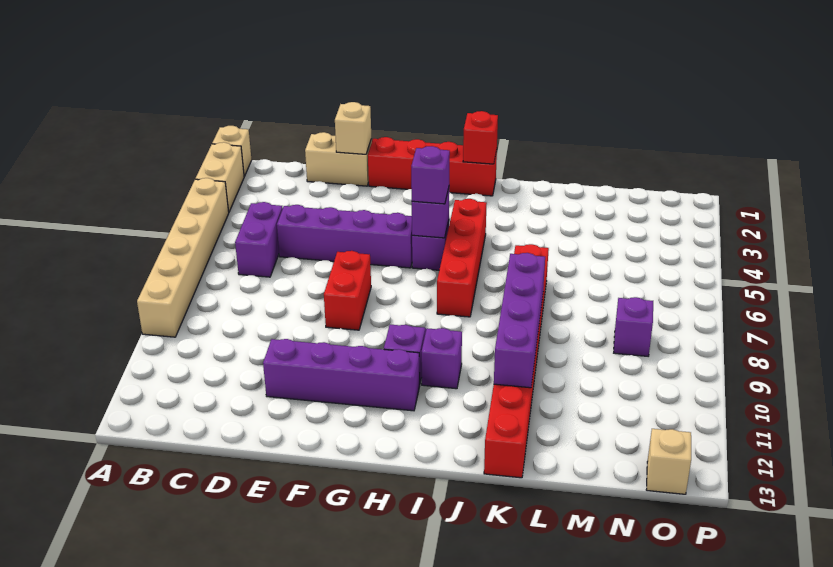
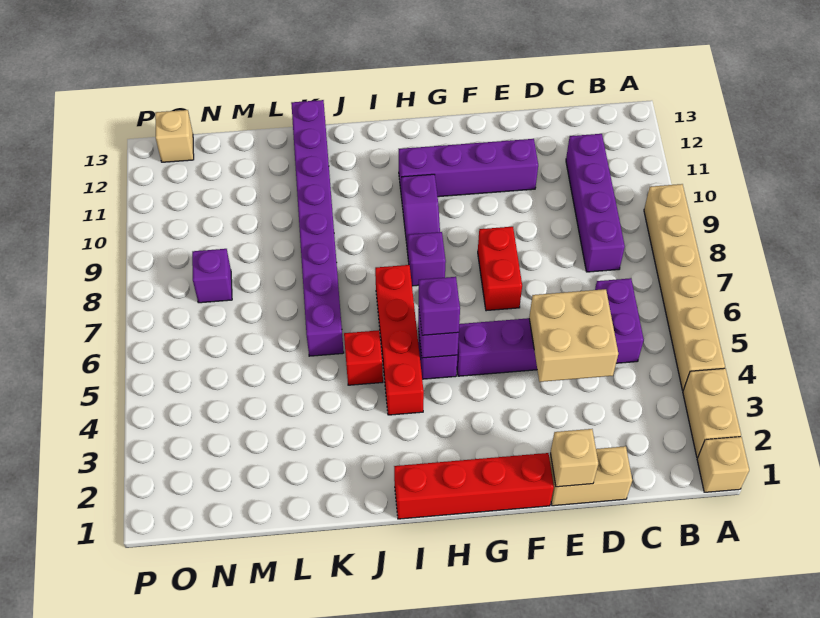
none -> tan brick D4:E5 level 2
red brick I1 level 2 -> red brick J5 level 1
purple brick I10 level 1 -> purple brick H8 level 1
red brick K6:K13 level 1 -> purple brick K6:K13 level 1
purple brick K8:K11 level 2 -> purple brick C8:C11 level 1

